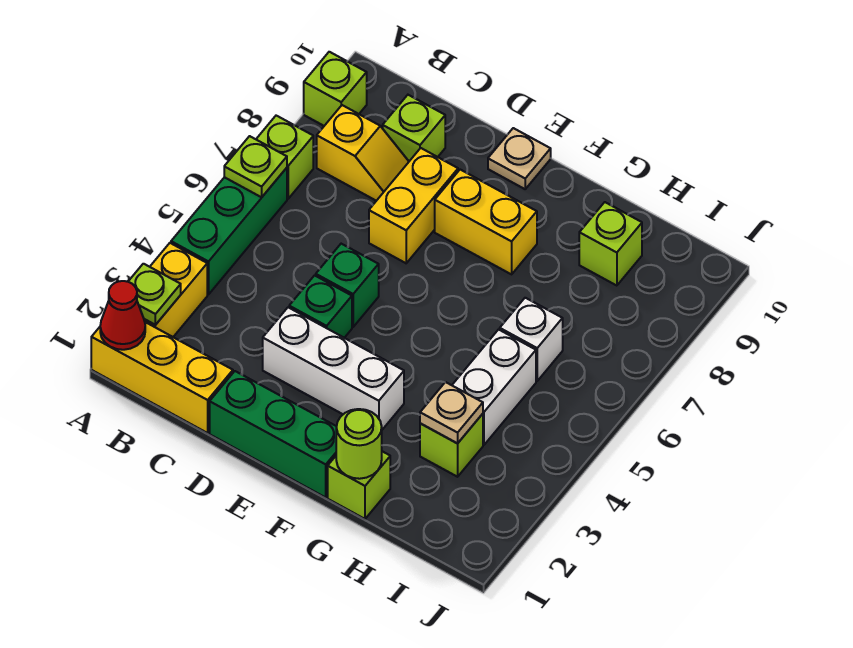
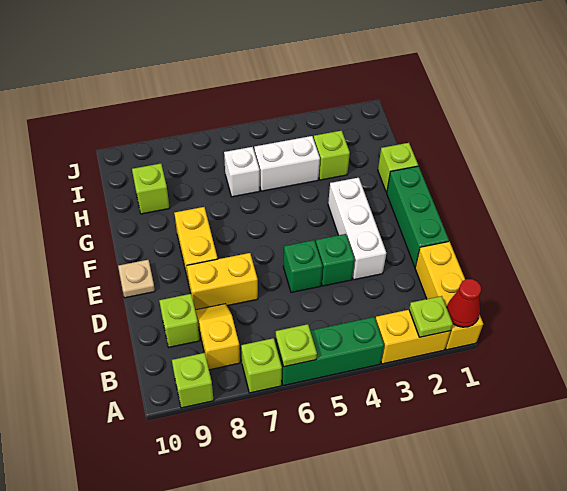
lime round brick G1 level 2 -> none
tan plate H3 level 2 -> none

